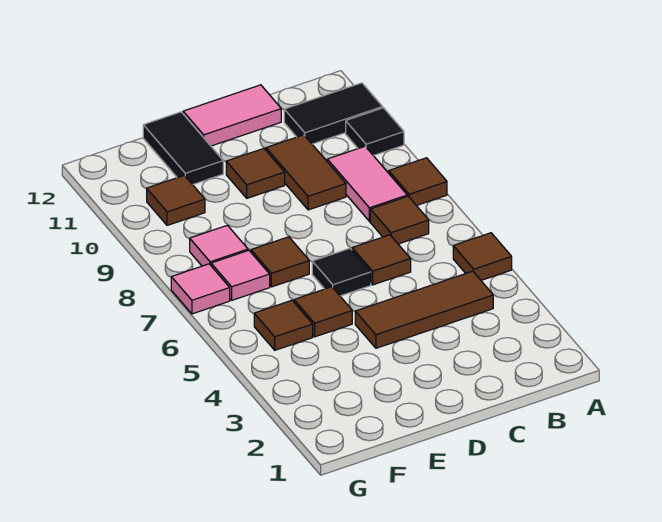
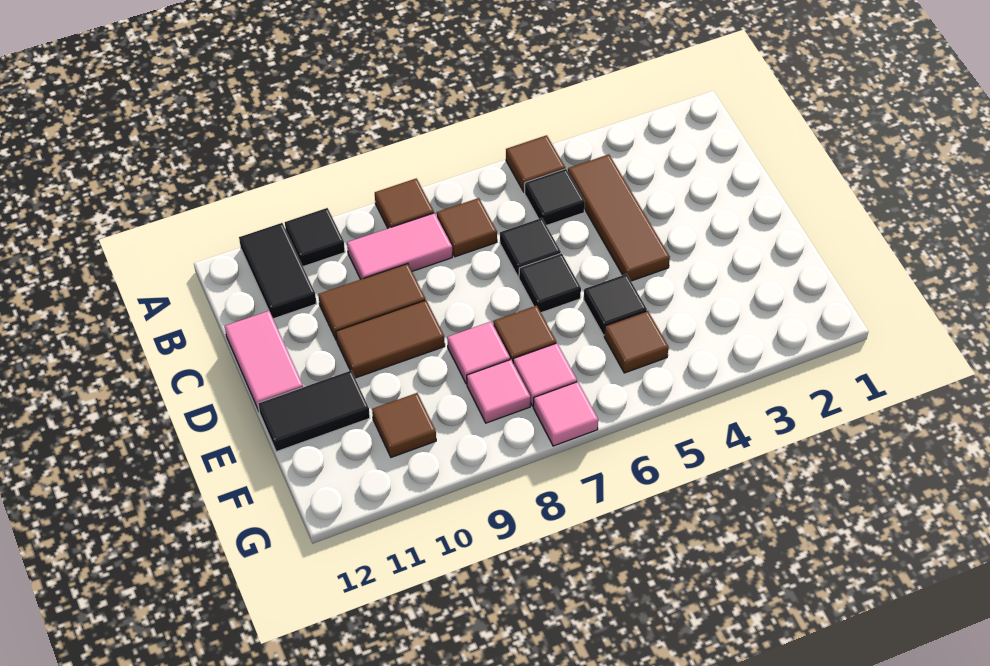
none -> black tile B5 level 1
brown tile C6 level 1 -> black tile C6 level 1
brown tile D10 level 1 -> brown tile D9:D10 level 1
brown tile E5 level 1 -> black tile E5 level 1
none -> pink tile E8 level 1

